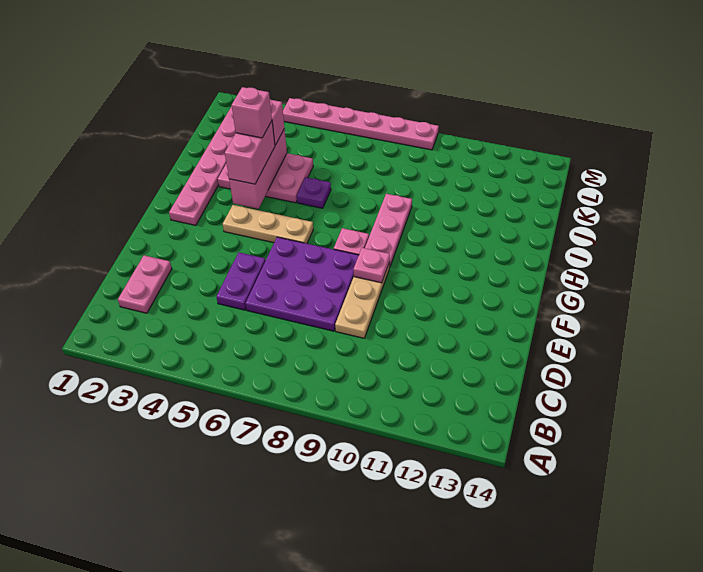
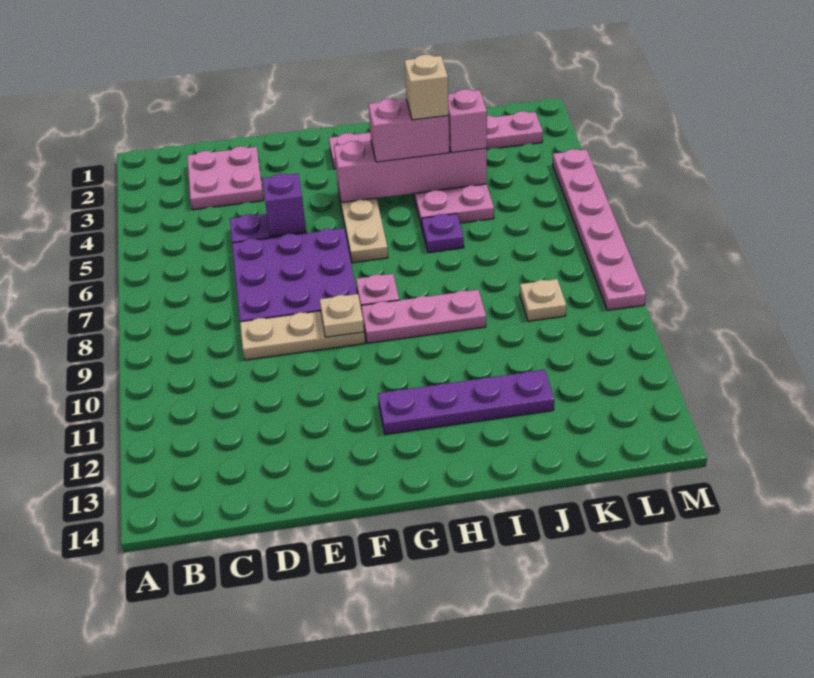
pink plate C2:D2 level 1 -> pink plate C2:D3 level 1
none -> purple brick E5 level 2
pink plate F9 level 2 -> tan plate F9 level 2
none -> purple plate G12:J12 level 1
pink brick H4:J4 level 2 -> pink brick G4:J4 level 2
pink brick I4 level 4 -> tan brick I4 level 4
none -> tan plate K9 level 1

